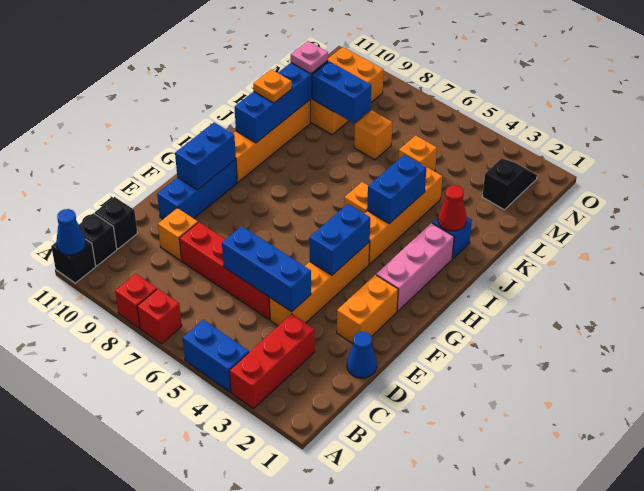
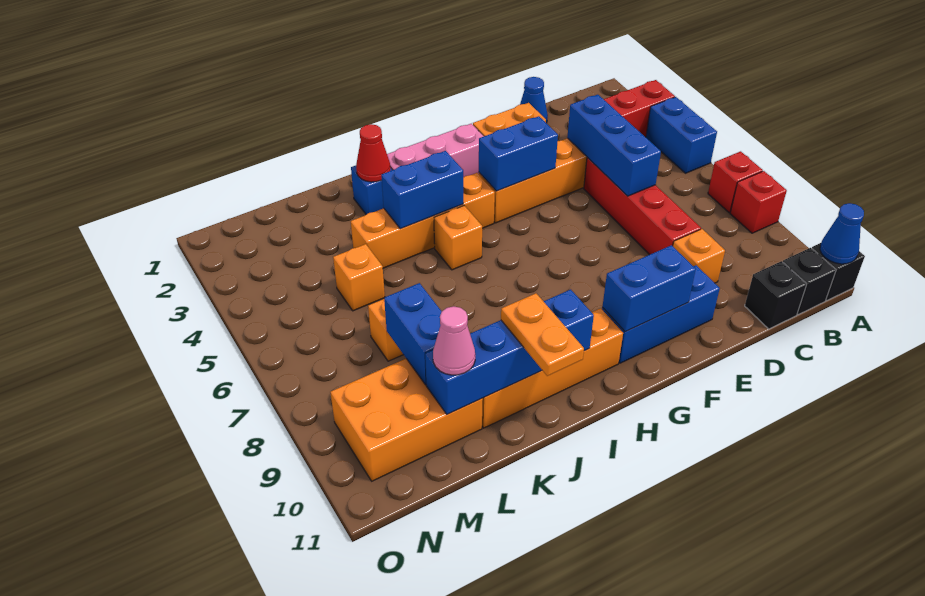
orange plate J10 level 3 -> orange plate J10:J11 level 3
pink plate L10 level 3 -> pink cone L10 level 3
black slope M2:N2 level 1 top M -> none

